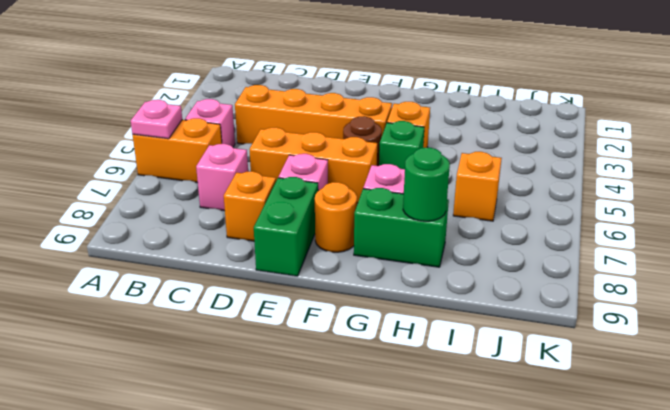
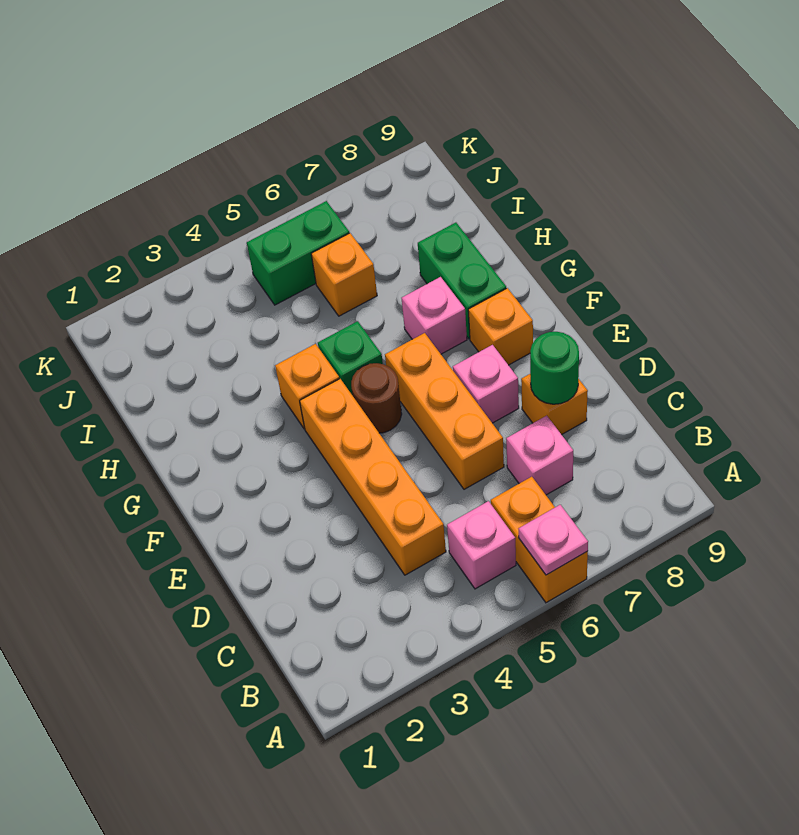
green brick E8:E9 level 1 -> green brick J5:J6 level 1
orange round brick F8 level 1 -> orange brick F8 level 1
green round brick H8 level 2 -> green round brick D8 level 2

